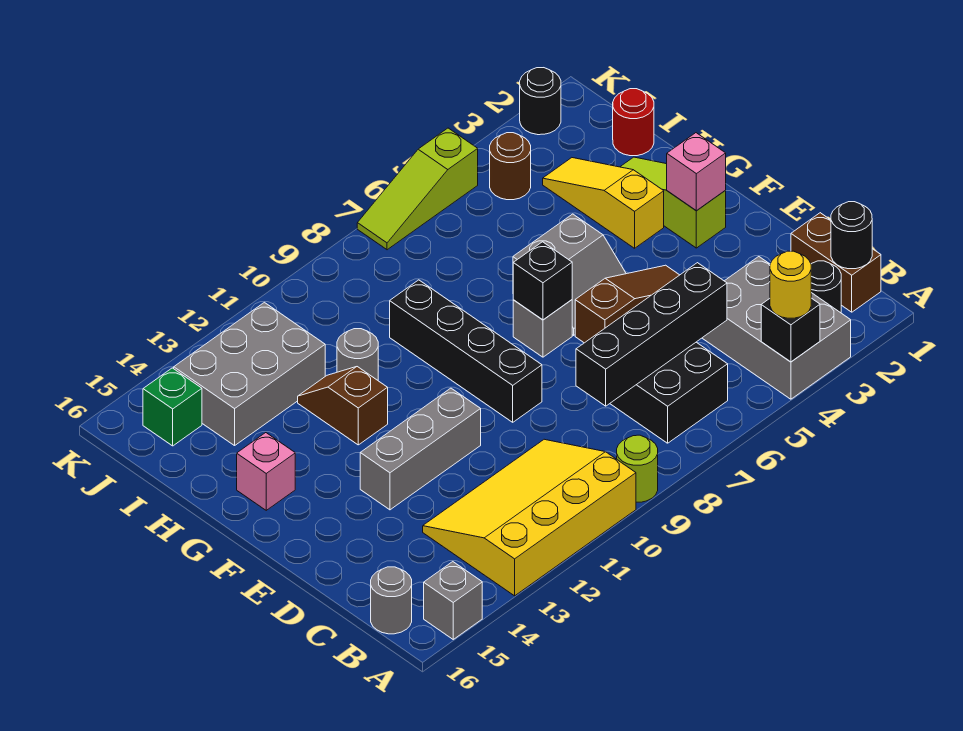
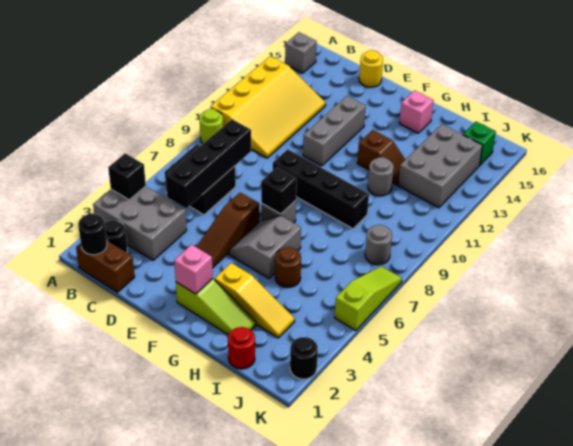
yellow round brick A4 level 3 -> yellow round brick D16 level 1
grey round brick B16 level 1 -> grey round brick J8 level 1
brown round brick J4 level 1 -> brown round brick H5 level 1

